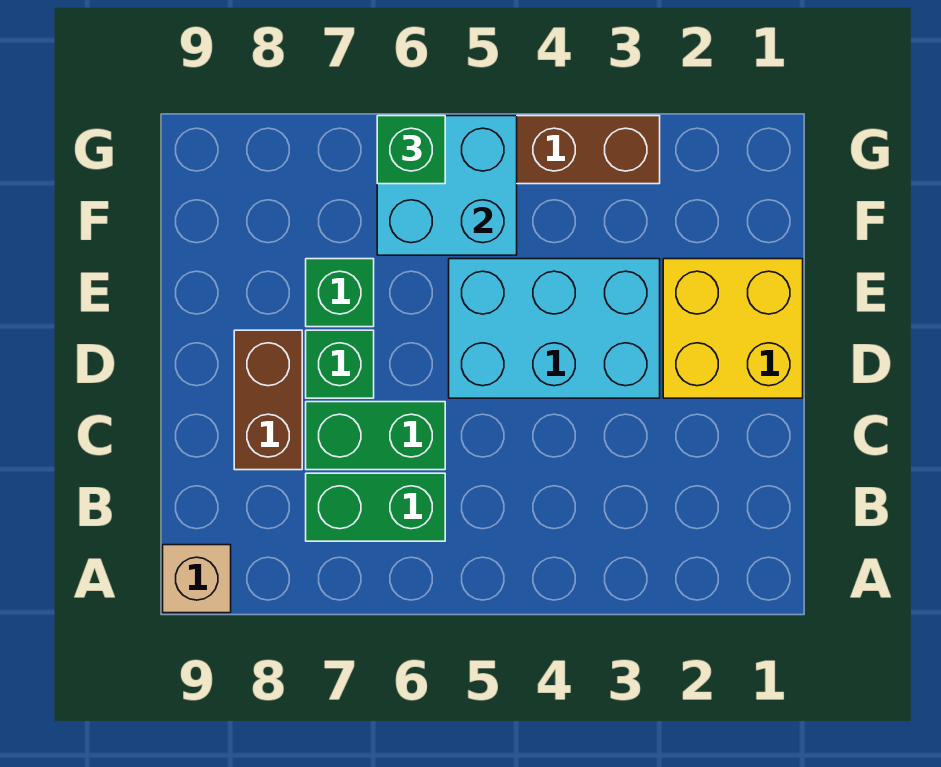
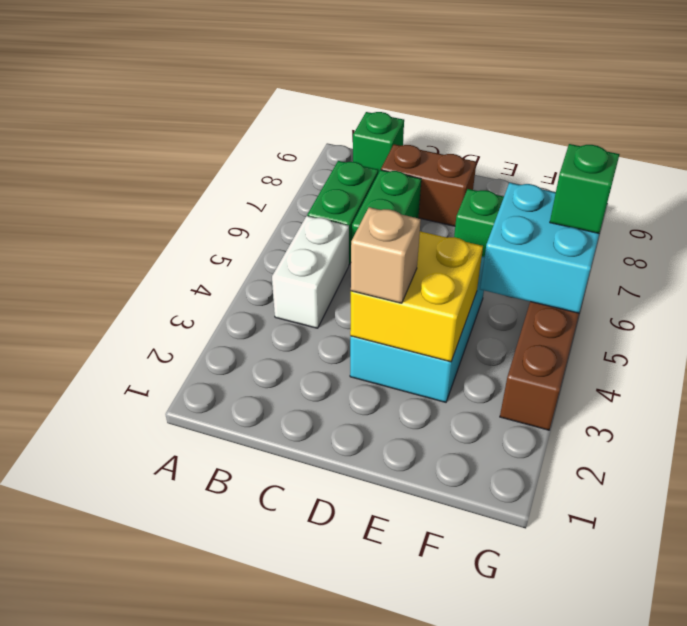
tan brick A9 level 1 -> tan brick D3 level 3
none -> white brick B4:B5 level 1
yellow brick D1:E2 level 1 -> yellow brick D3:E4 level 2
green brick D7 level 1 -> green brick B9 level 1

